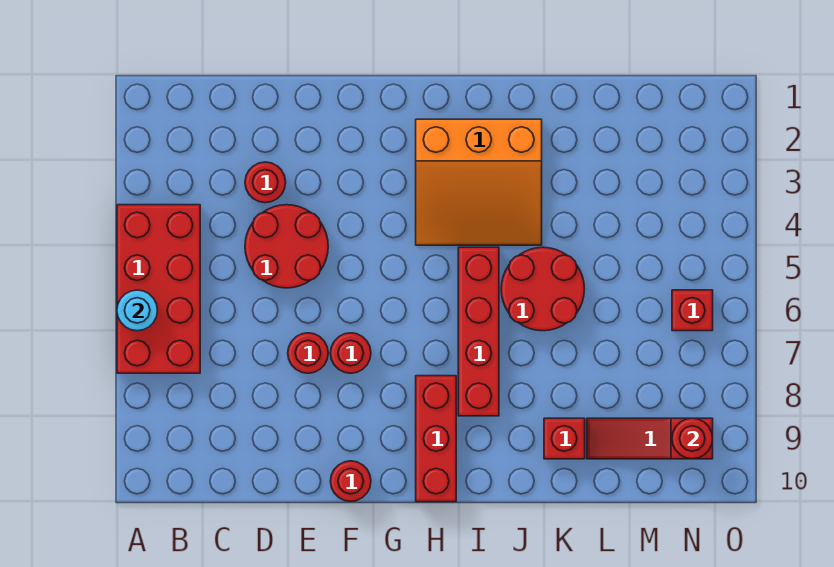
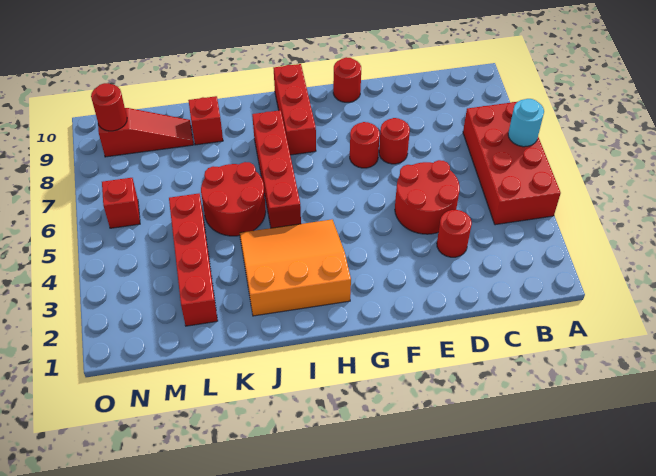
none -> red brick L2:L5 level 1

